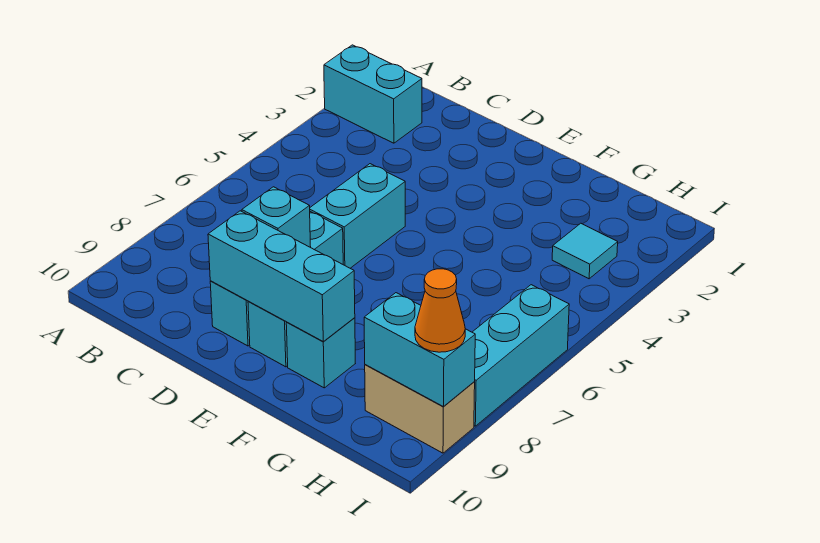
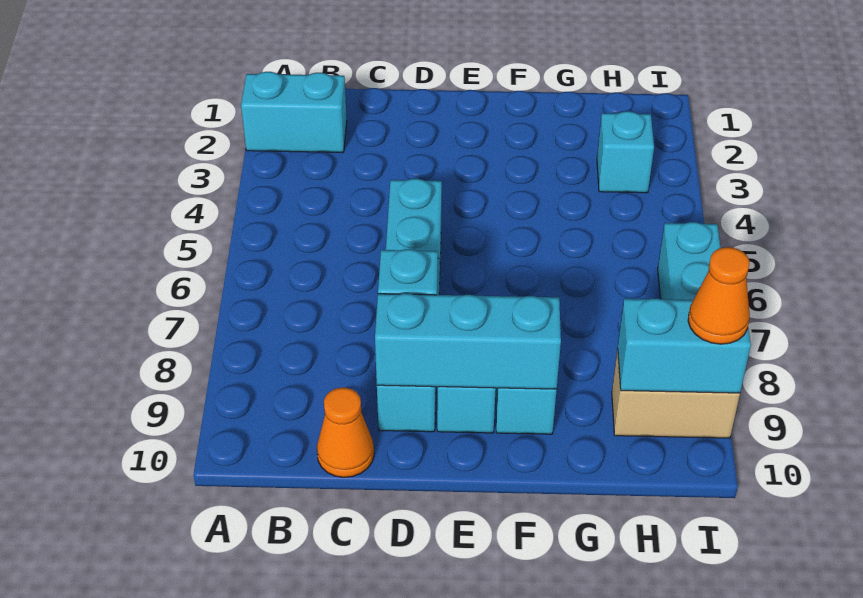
none -> orange cone C10 level 1
cyan tile H3 level 1 -> cyan brick H3 level 1

